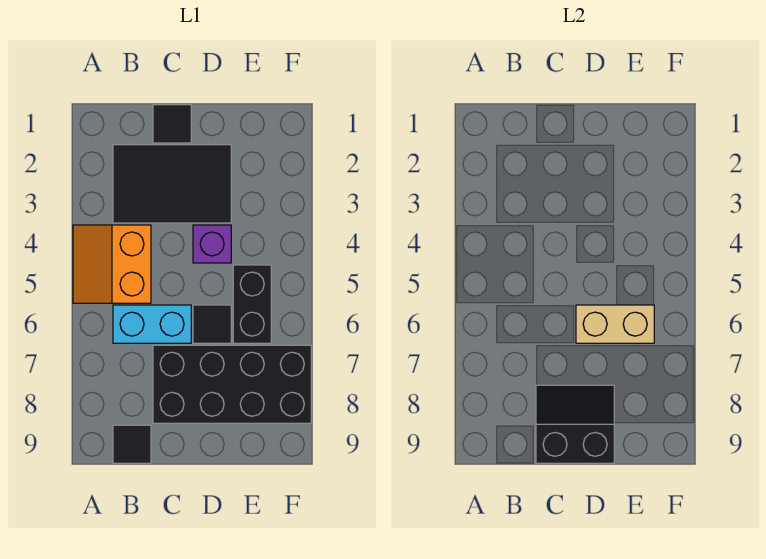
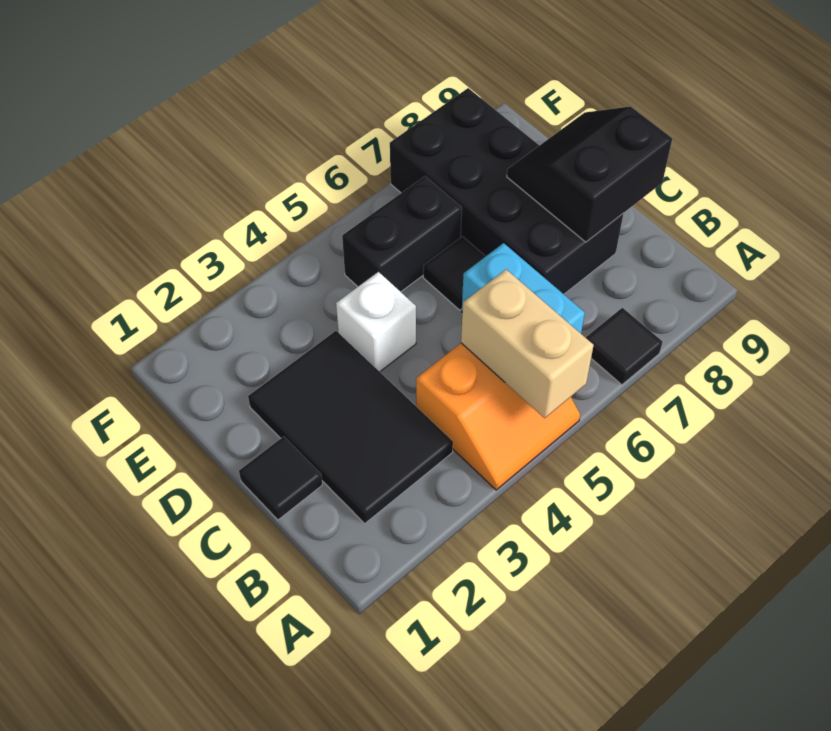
black tile B9 level 1 -> black tile A7 level 1
black slope C8:D9 level 2 top 9 -> black slope C8:D9 level 2 top C
purple brick D4 level 1 -> white brick D4 level 1
tan brick D6:E6 level 2 -> tan brick A5:B5 level 2

